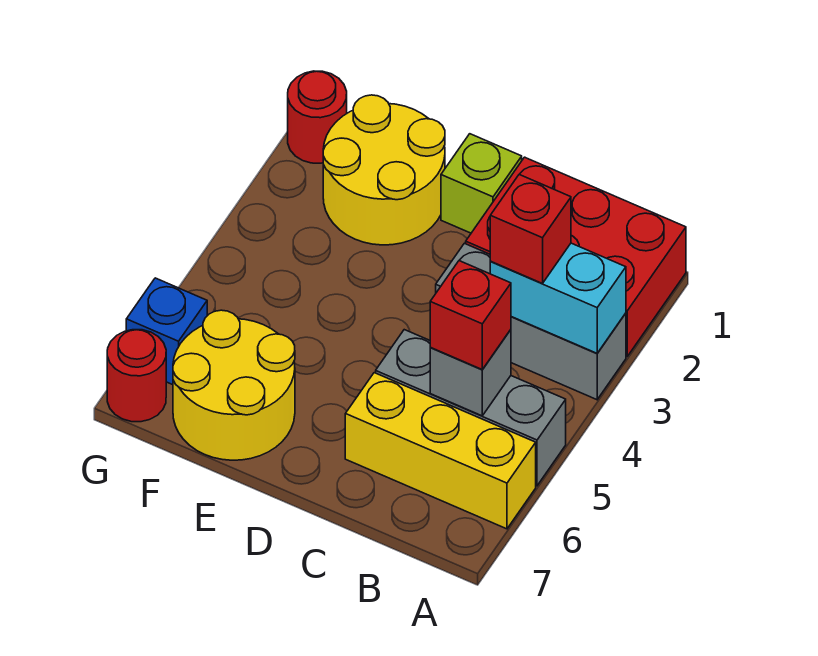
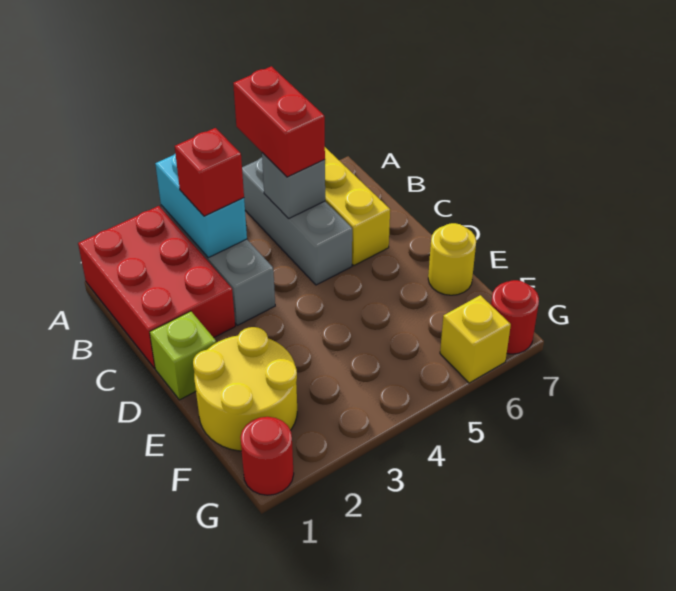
red brick B5 level 3 -> red brick A5:B5 level 3
yellow round brick E6:F7 level 1 -> yellow round brick E7 level 1
blue brick G6 level 1 -> yellow brick G6 level 1

